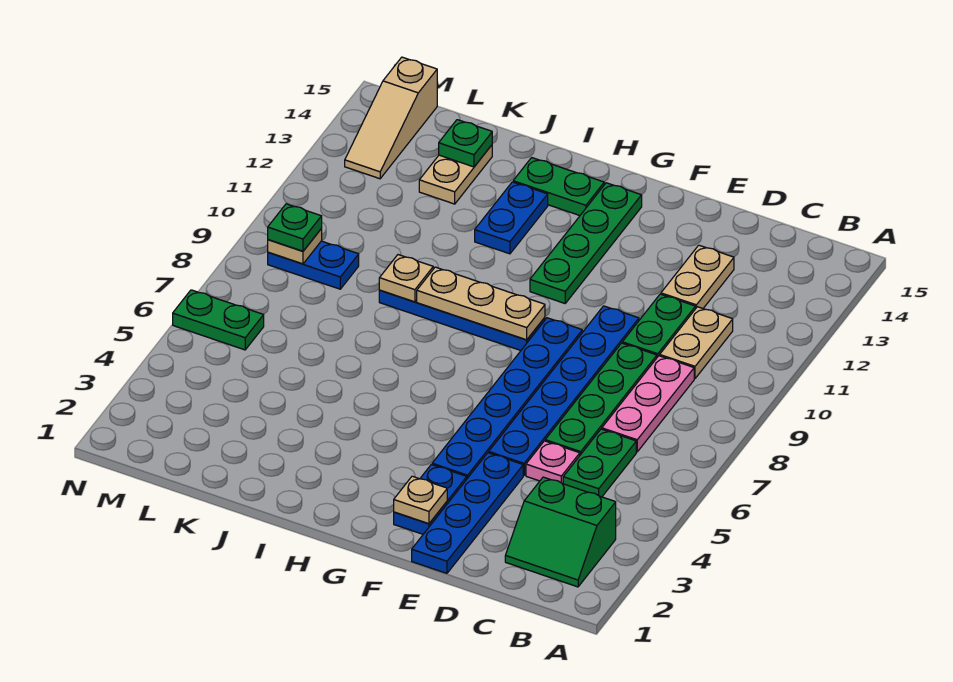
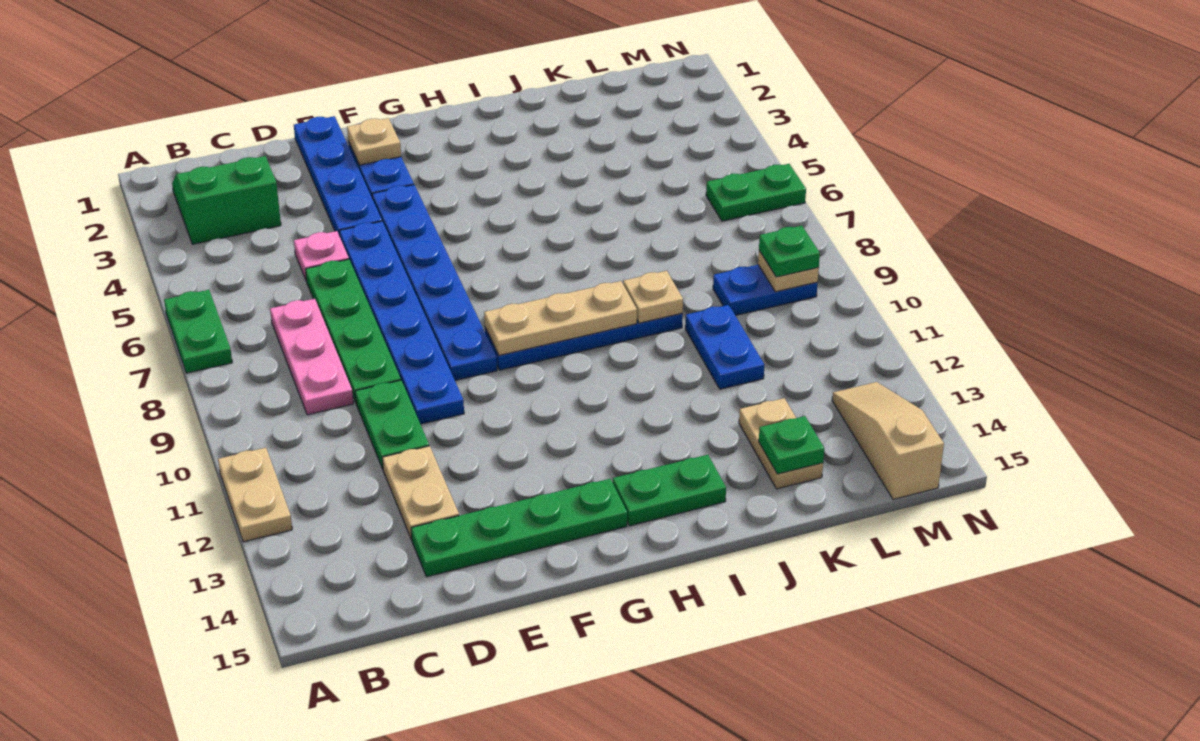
green plate C5:C6 level 1 -> green plate A6:A7 level 1
tan plate C10:C11 level 1 -> tan plate A11:A12 level 1
green plate G11:G14 level 1 -> green plate D14:G14 level 1
blue plate I12:I13 level 1 -> blue plate K10:K11 level 1

